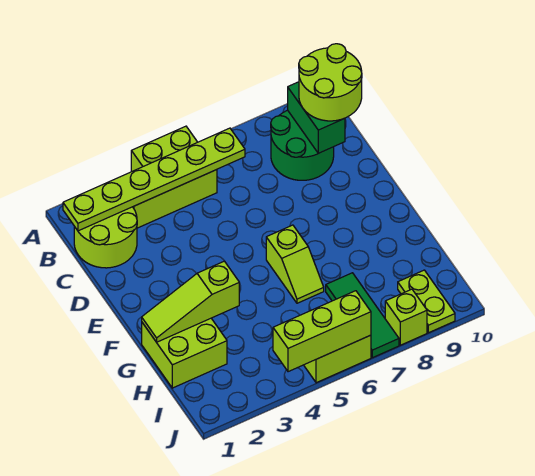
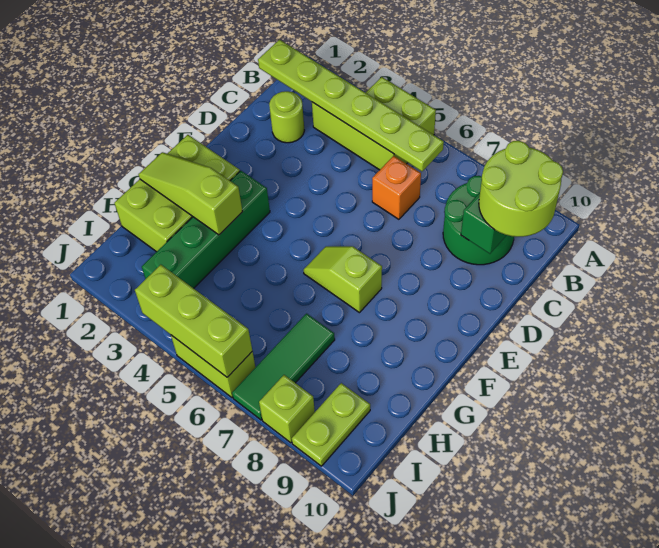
lime round brick B1:C2 level 1 -> lime round brick C2 level 1
none -> orange brick C6 level 1
none -> green brick F3:I3 level 1
lime slope F6:G6 level 1 top F -> lime slope F6:F7 level 1 top 7
lime brick G1:H2 level 1 -> lime brick F1:H2 level 1

